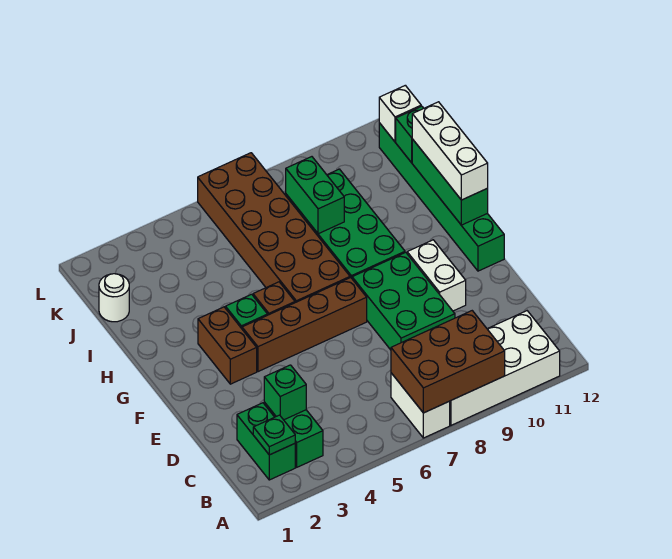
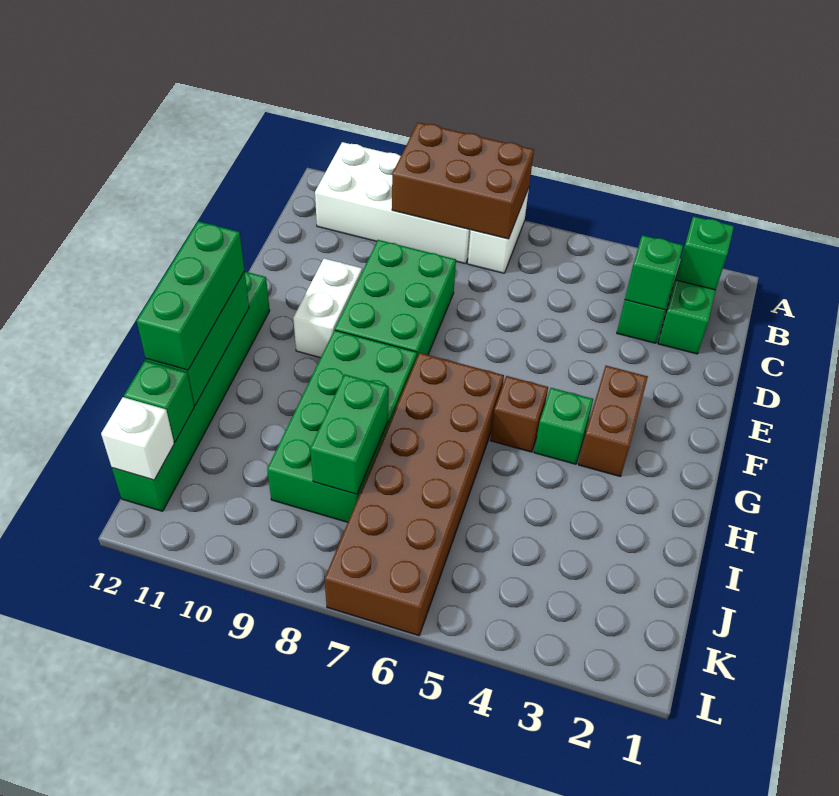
green plate B2 level 2 -> green brick B2 level 2
brown brick F4:F7 level 1 -> none
white brick G12:I12 level 3 -> green brick G12:I12 level 3
white round brick J1 level 1 -> none

